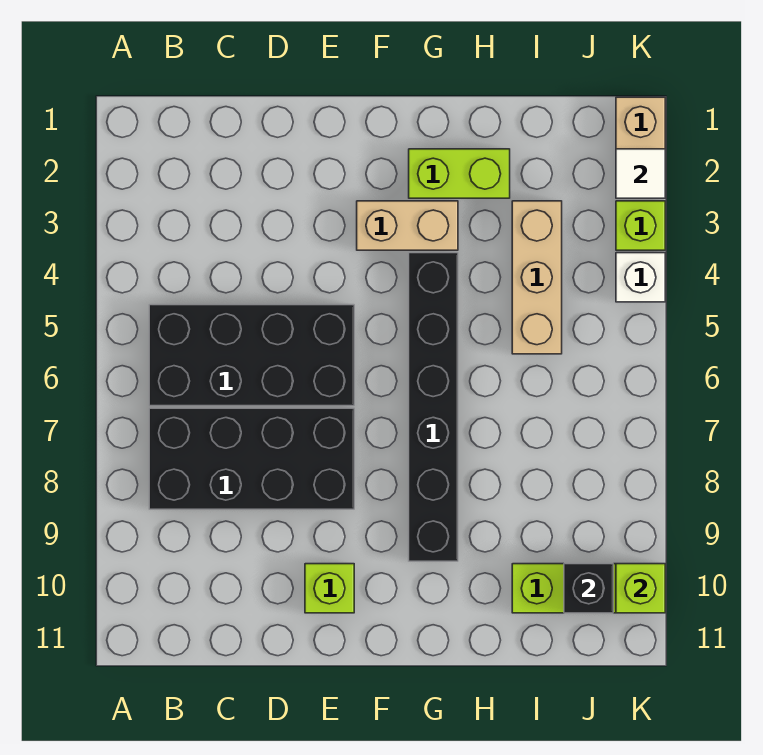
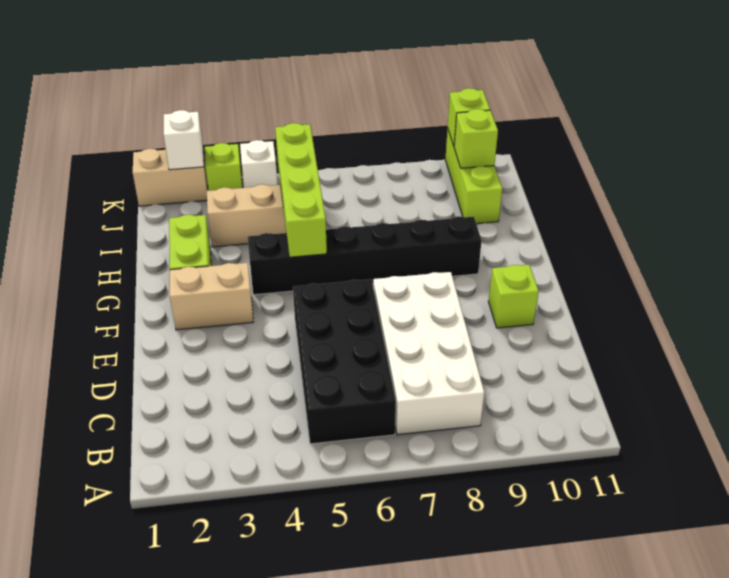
black brick B7:E8 level 1 -> white brick B7:E8 level 1
tan brick F3:G3 level 1 -> tan brick F2:F3 level 1
none -> lime brick G5:J5 level 2
black brick J10 level 2 -> lime brick J10 level 2
white tile K2 level 2 -> white brick K2 level 2

